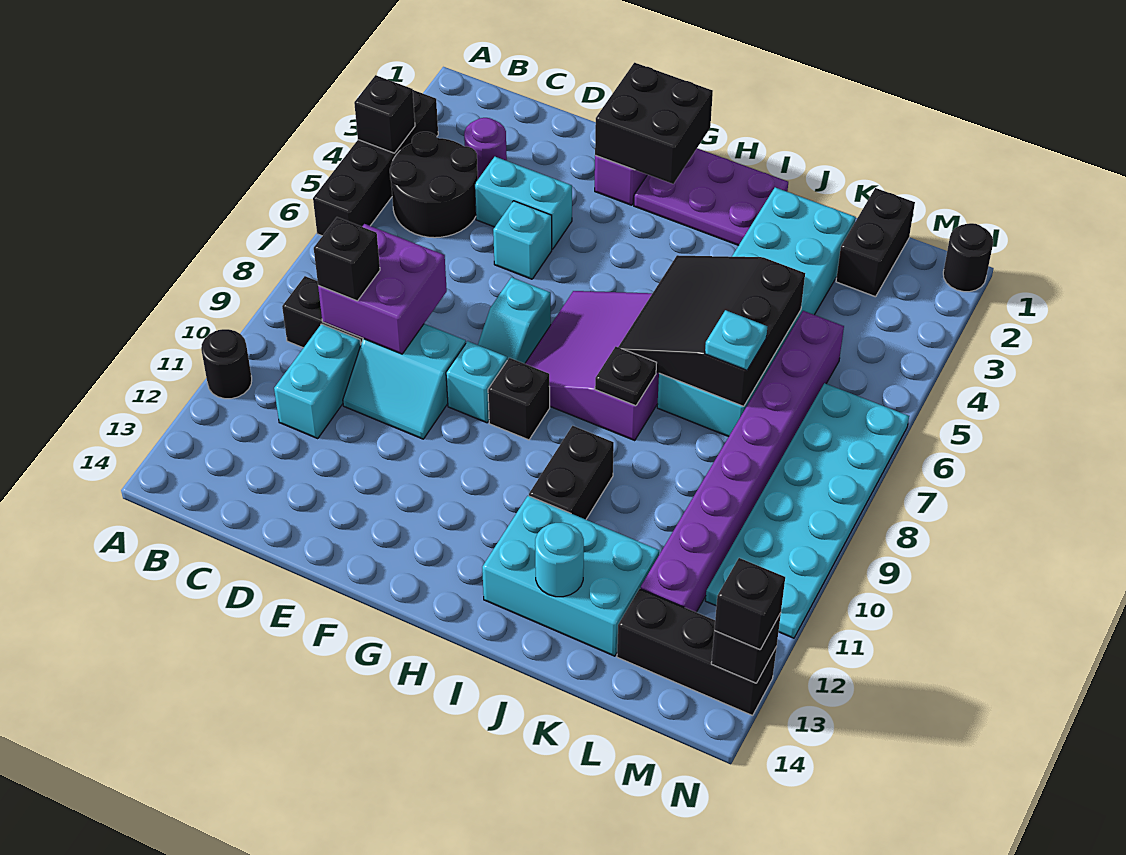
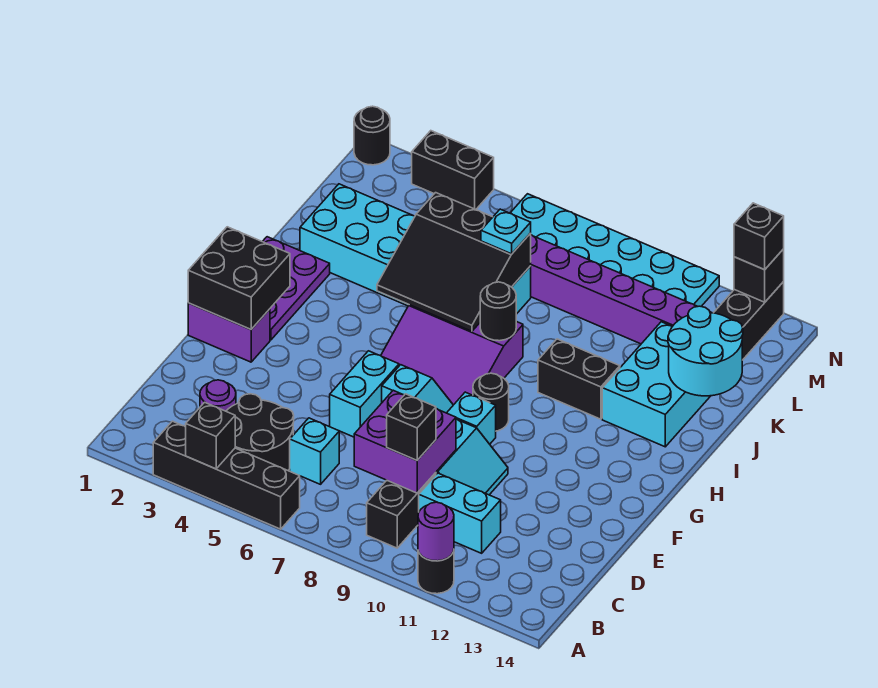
none -> purple round brick A11 level 2
cyan brick D4:E4 level 1 -> cyan brick E6:F6 level 1
cyan brick E5 level 1 -> cyan brick C6 level 1
black brick G9 level 1 -> black round brick G9 level 1
black plate I8 level 2 -> black round brick I8 level 2
cyan round brick J13 level 2 -> cyan round brick J13:K14 level 2
black brick L1:L2 level 1 -> black brick N3:N4 level 1

